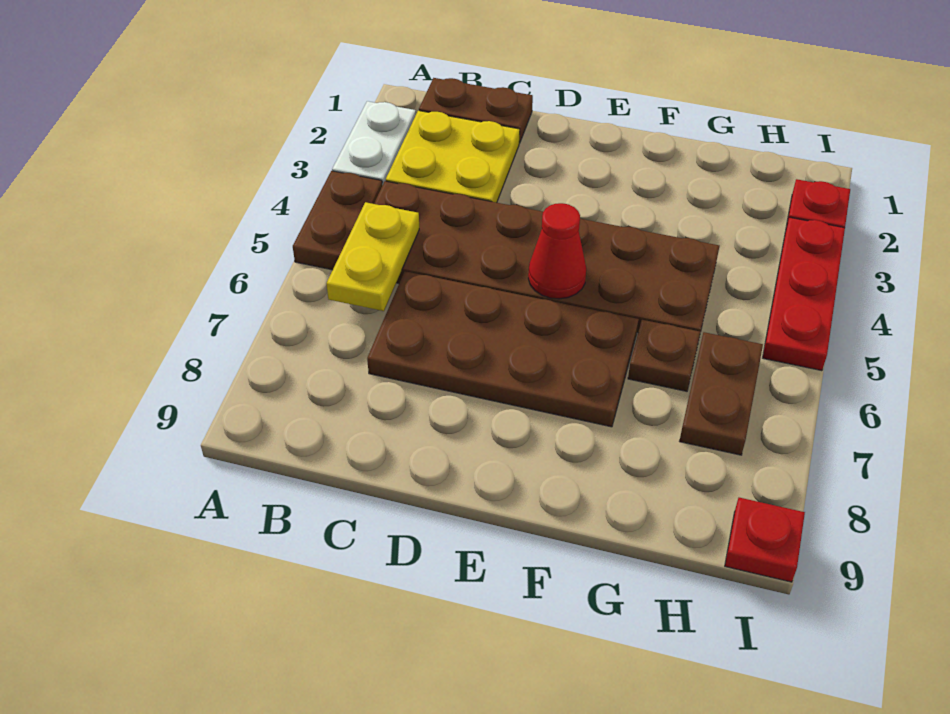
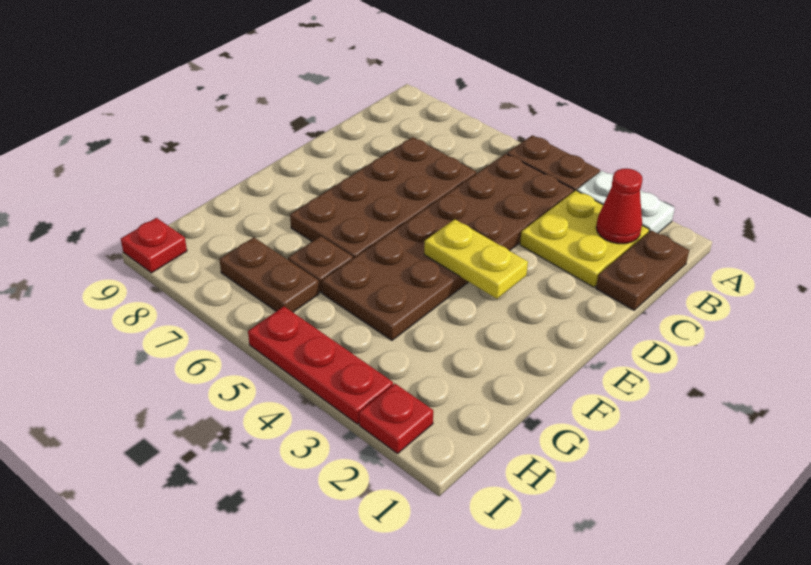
yellow plate B5:B6 level 2 -> yellow plate E3:E4 level 2
red cone E5 level 2 -> red cone B2 level 2

